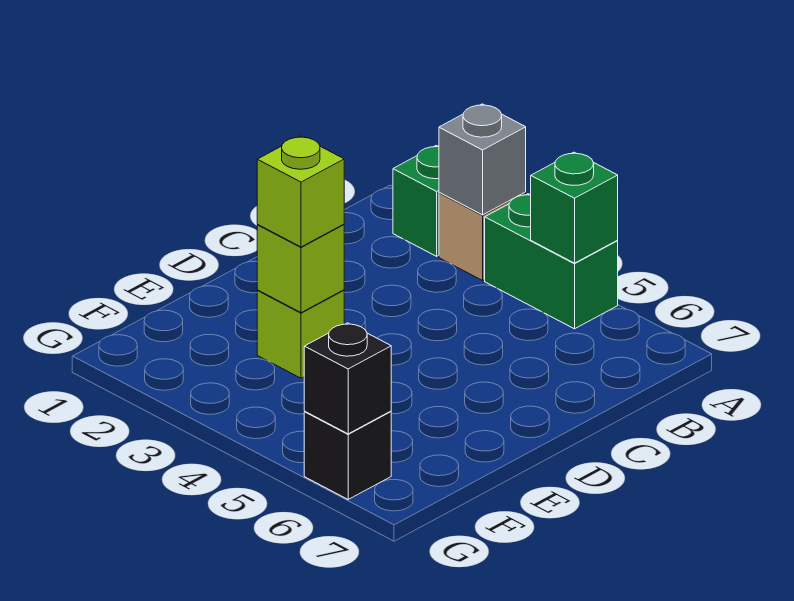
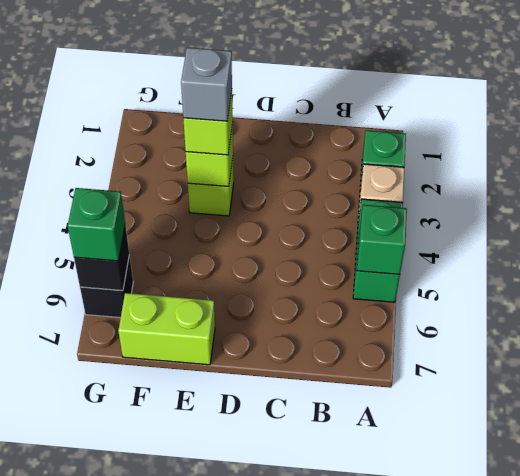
grey brick A3 level 2 -> grey brick E3 level 4
none -> lime brick E7:F7 level 1
none -> green brick G6 level 3

